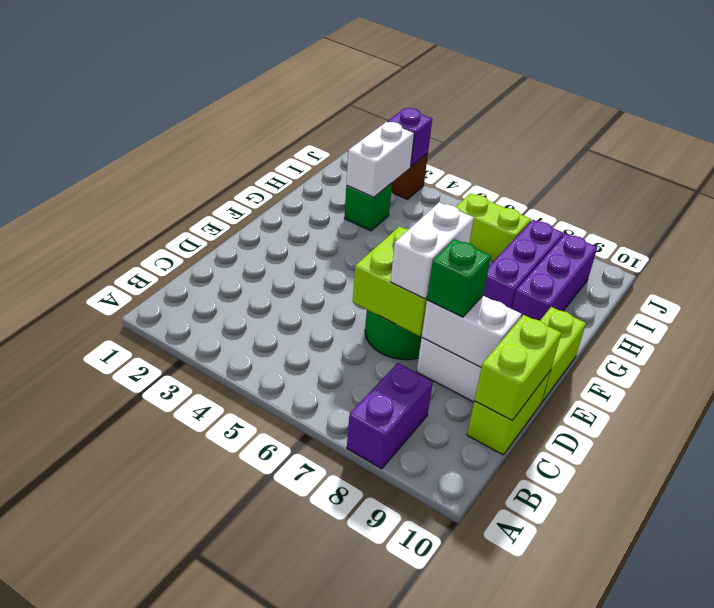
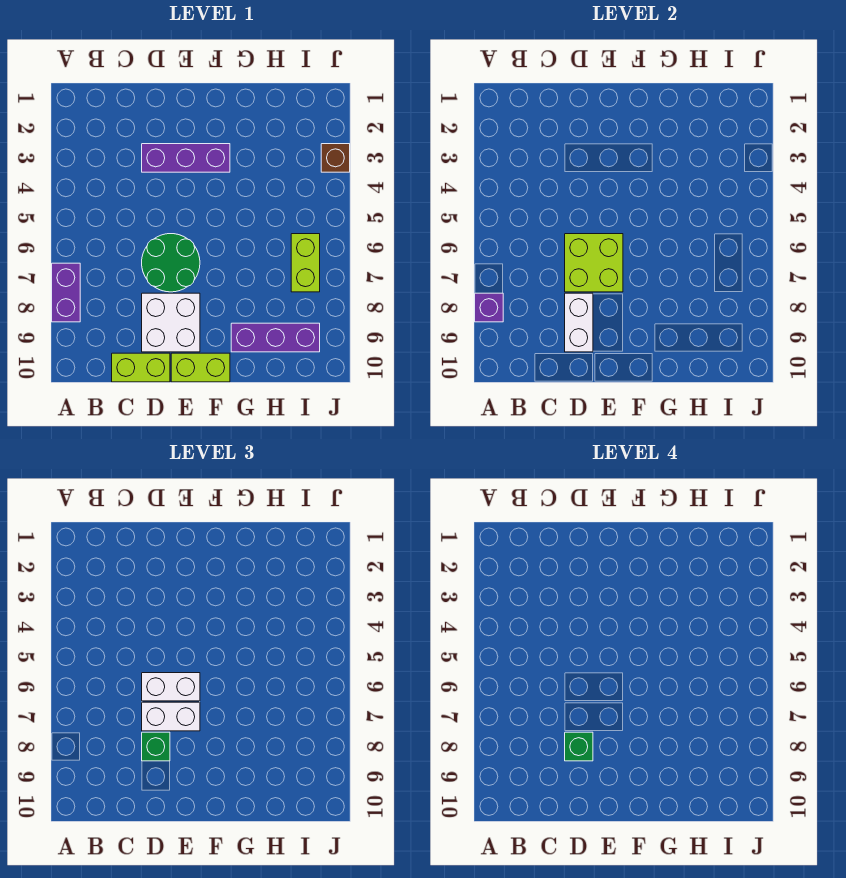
purple brick A8:B8 level 1 -> purple brick A7:A8 level 1
lime brick C10:D10 level 2 -> none
purple brick G8:I8 level 1 -> purple brick D3:F3 level 1
green brick H3 level 1 -> green brick D8 level 4
white brick H3:I3 level 2 -> white brick D6:E6 level 3
purple brick J3 level 2 -> purple brick A8 level 2

